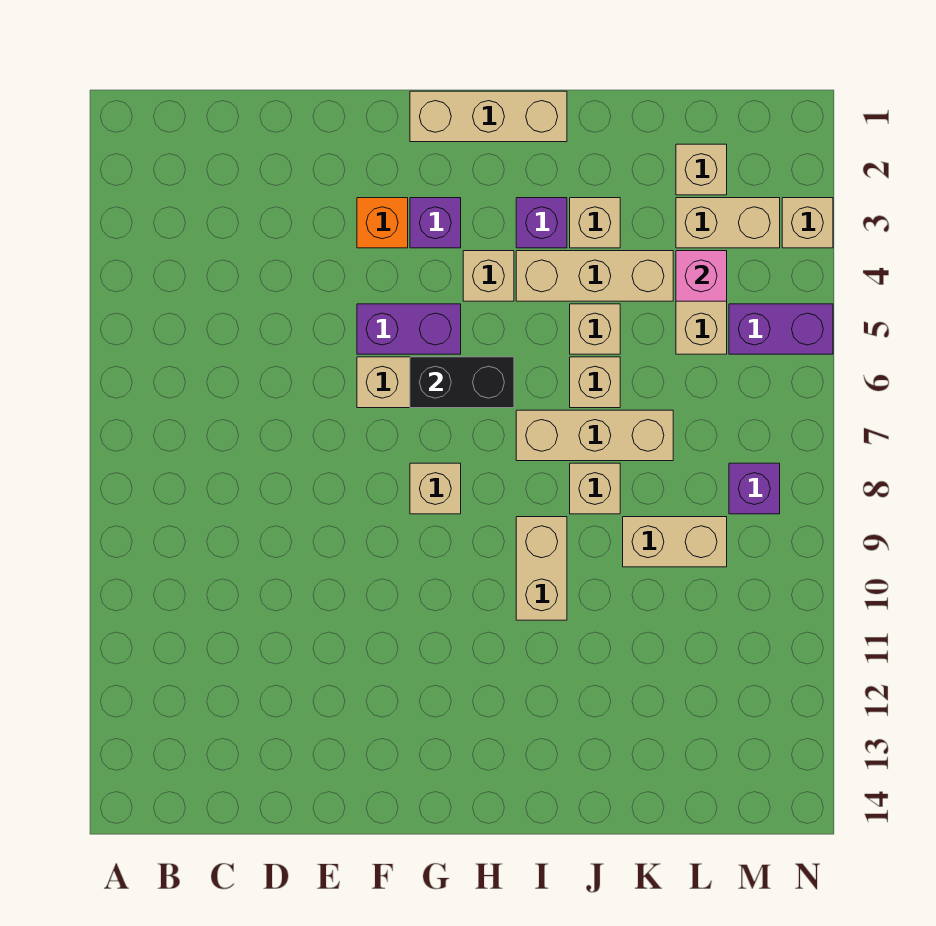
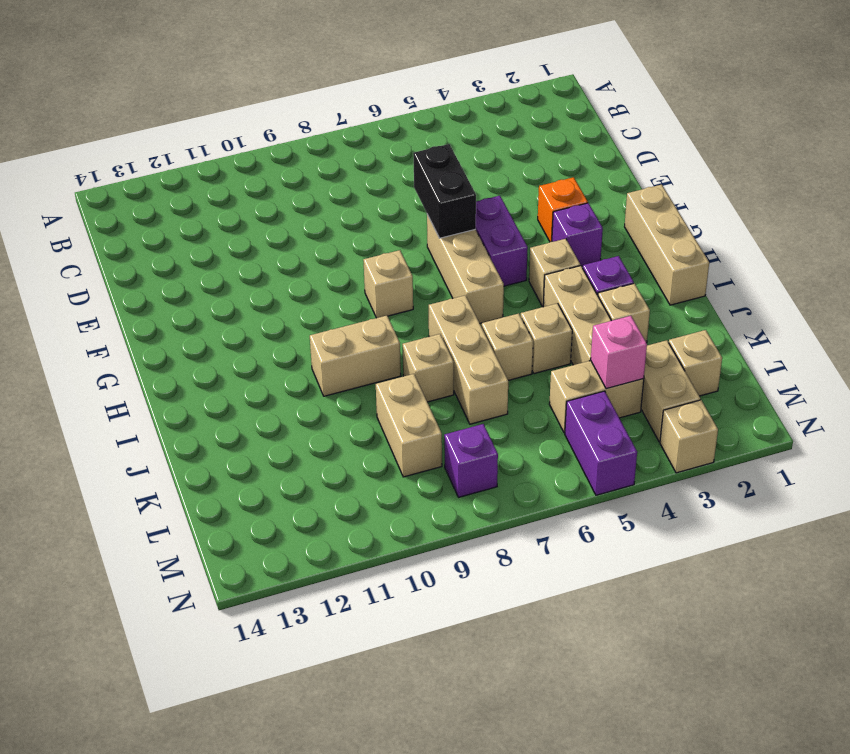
black brick G6:H6 level 2 -> black brick E6:F6 level 2

